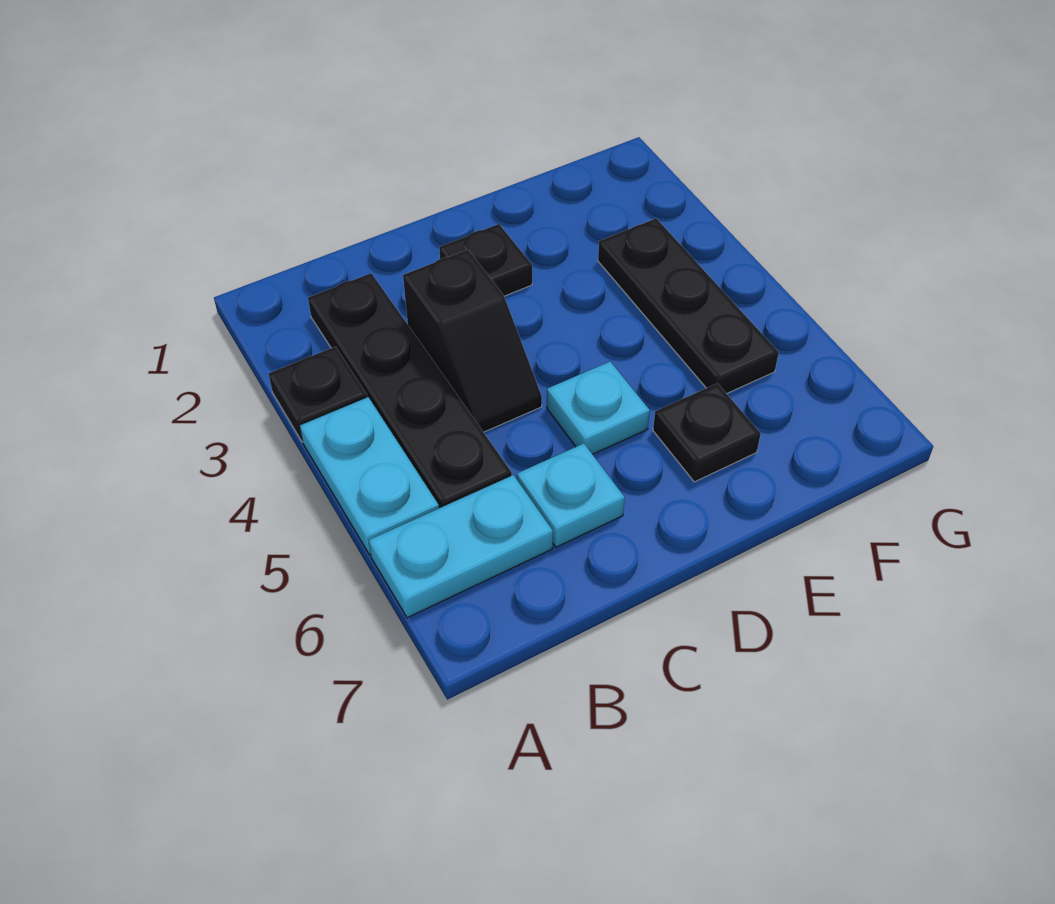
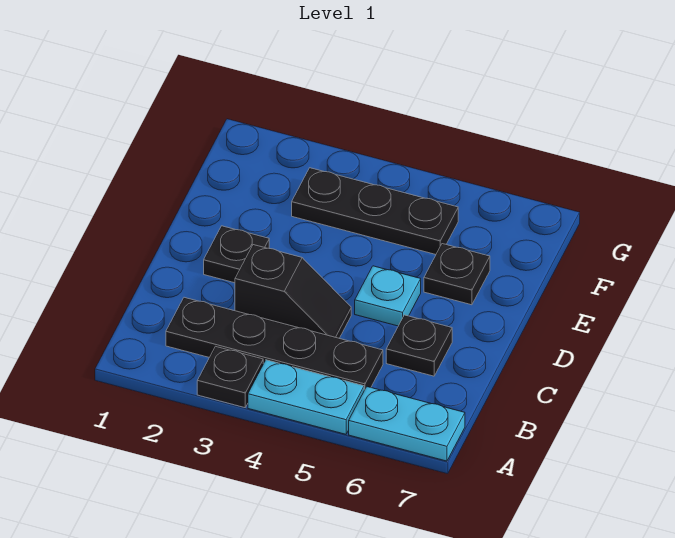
cyan plate A6:B6 level 1 -> cyan plate A6:A7 level 1
cyan plate C6 level 1 -> black plate C6 level 1

